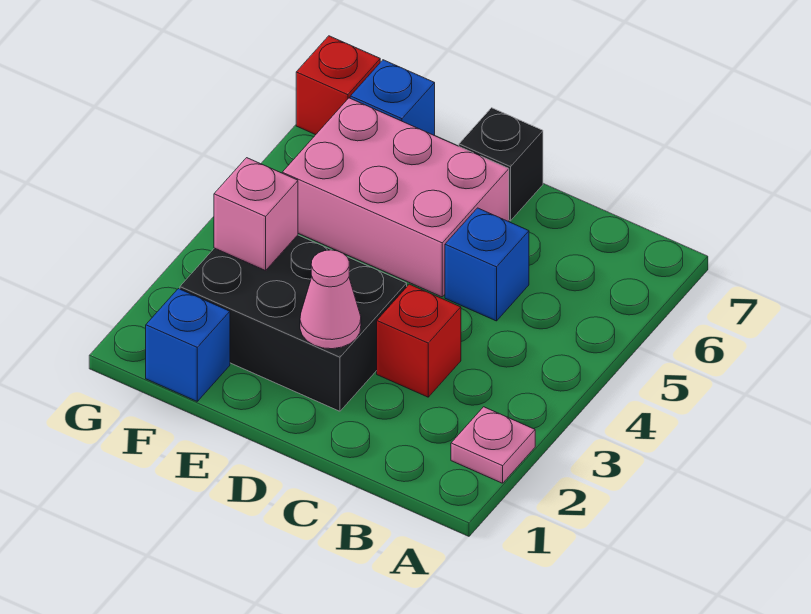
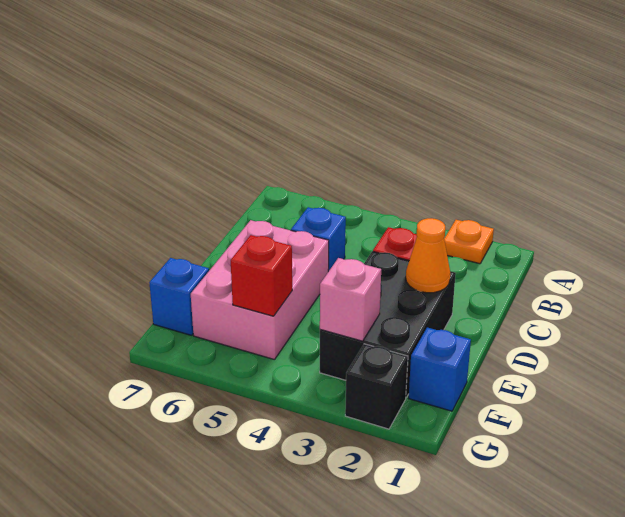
pink plate A2 level 1 -> orange plate A2 level 1
pink cone D2 level 2 -> orange cone D2 level 2
black brick D7 level 1 -> black brick G2 level 1
red brick G7 level 1 -> red brick F5 level 2

